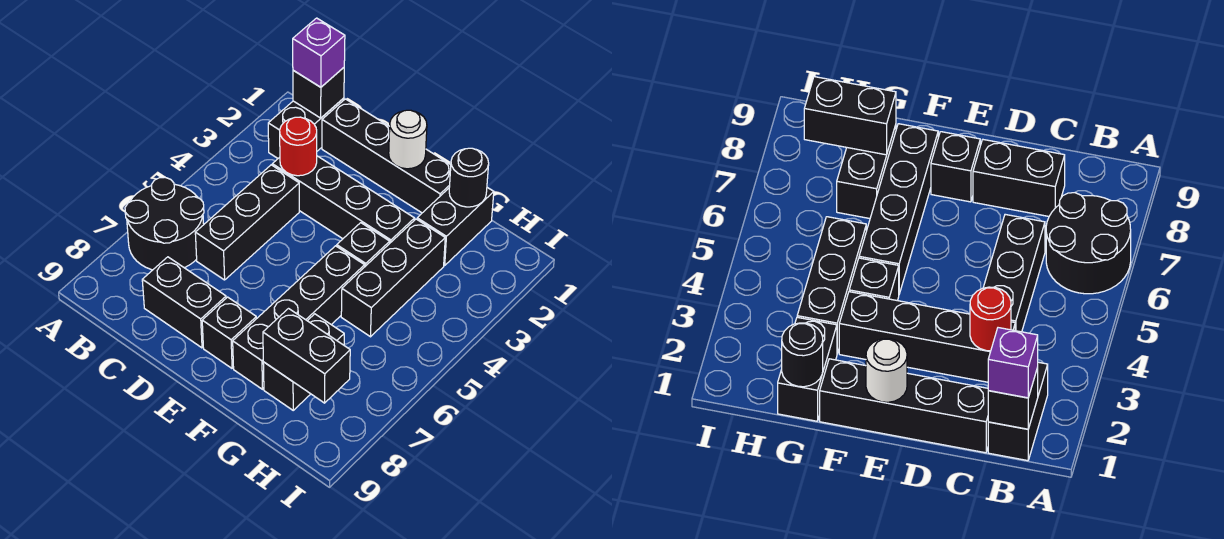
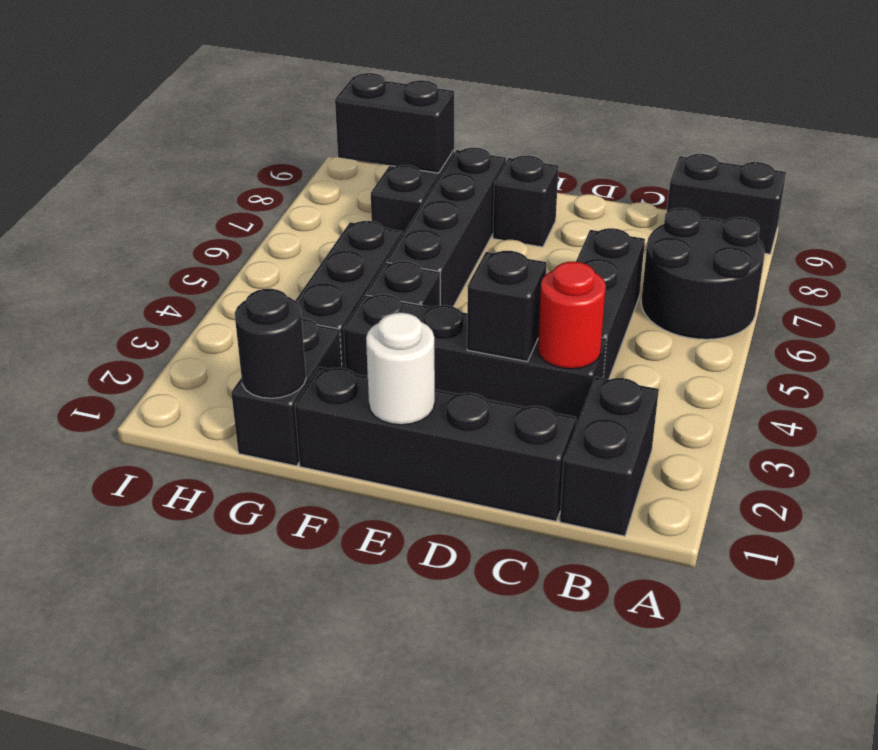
black brick B1 level 2 -> black brick D3 level 2
purple brick B1 level 3 -> none
black brick C8:D8 level 1 -> black brick A9:B9 level 1

